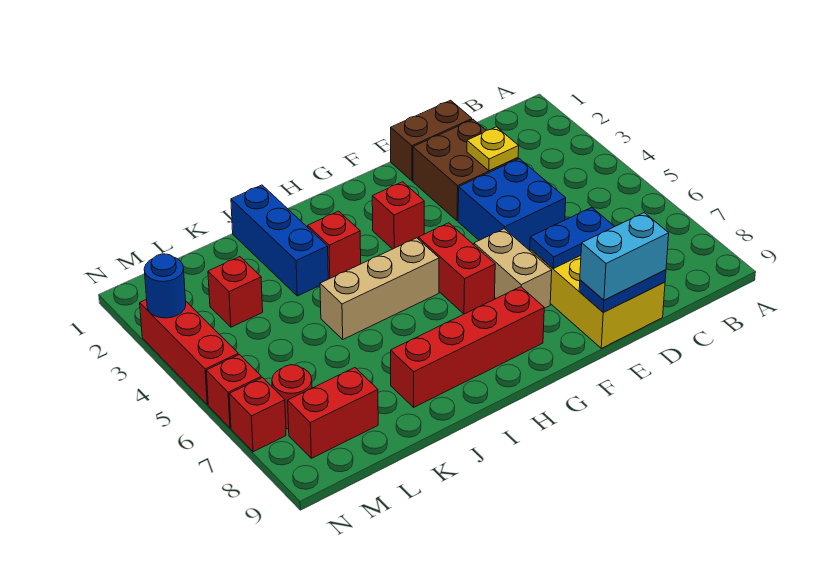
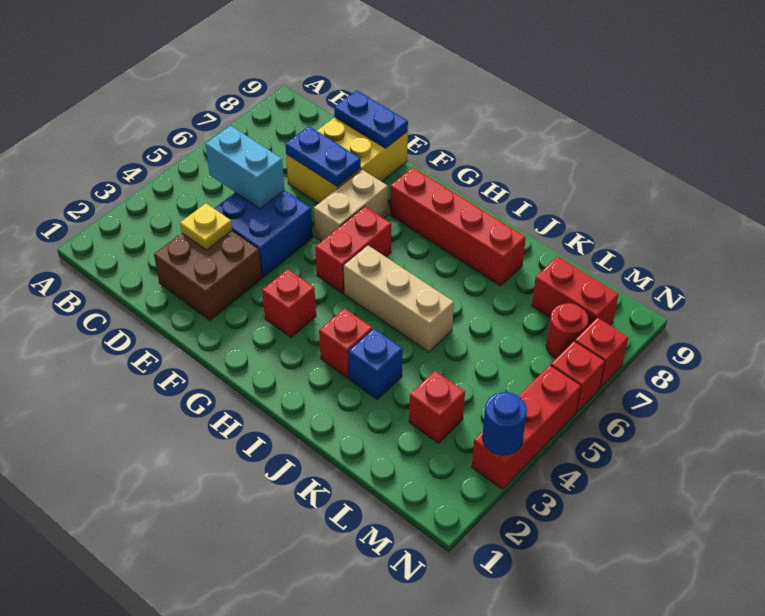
brown brick D1:E1 level 1 -> none
cyan brick D9:E9 level 3 -> cyan brick C5:D5 level 2
blue brick J1:J3 level 1 -> blue brick J3 level 1

